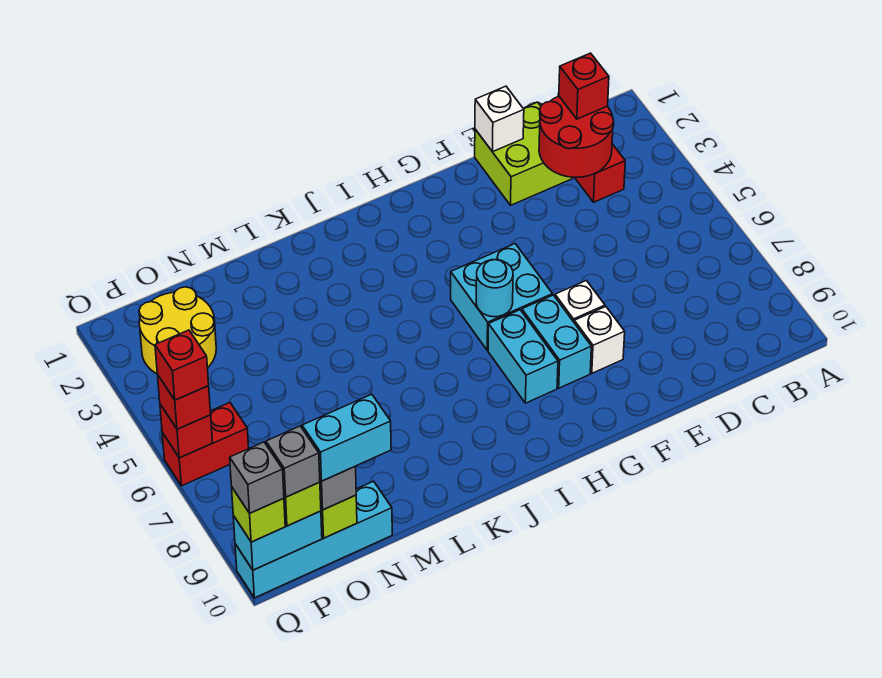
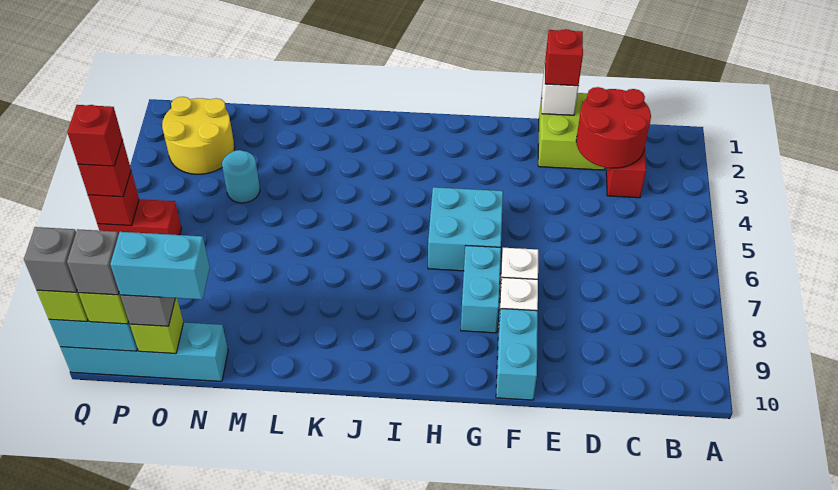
red brick C2 level 3 -> red brick E1 level 3
cyan round brick H6 level 2 -> cyan round brick N4 level 1
cyan brick H7:H8 level 1 -> cyan brick F9:F10 level 1

